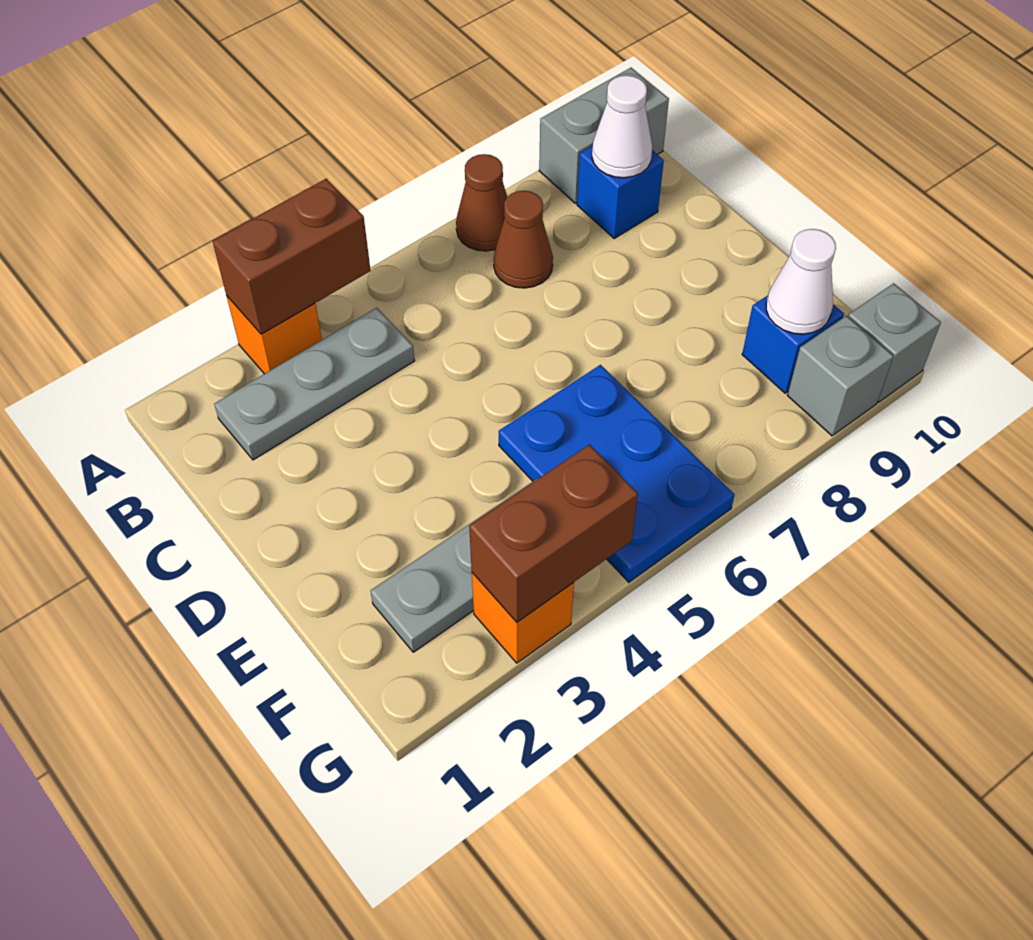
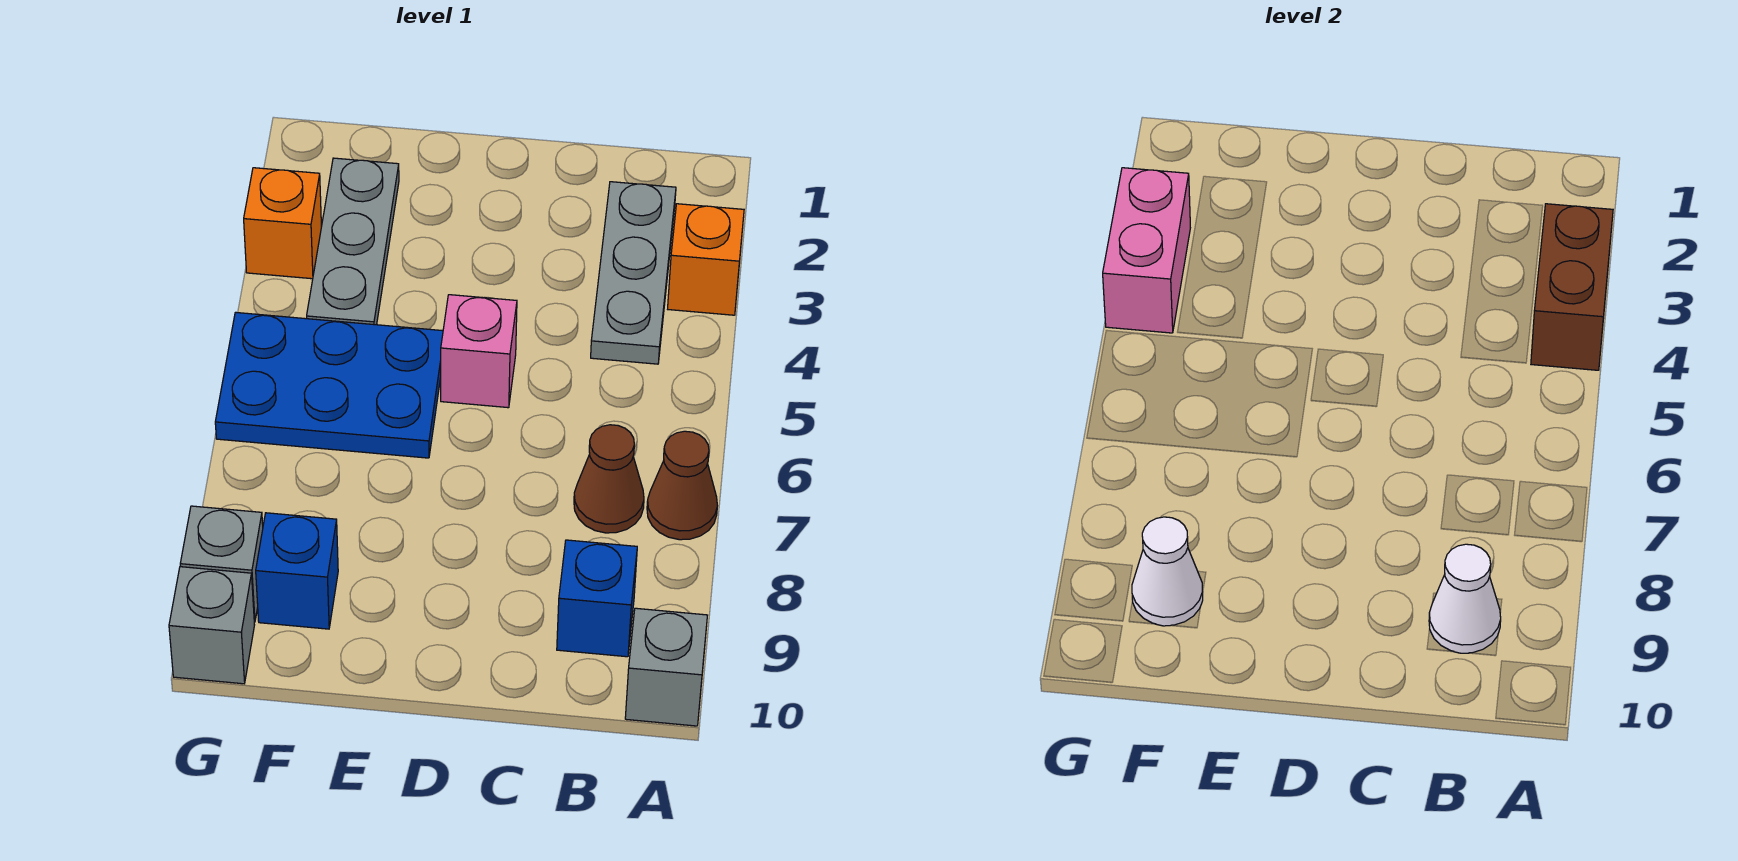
grey brick A9:A10 level 1 -> grey brick A10 level 1
none -> pink brick D5 level 1
brown brick G3:G4 level 2 -> pink brick G3:G4 level 2

